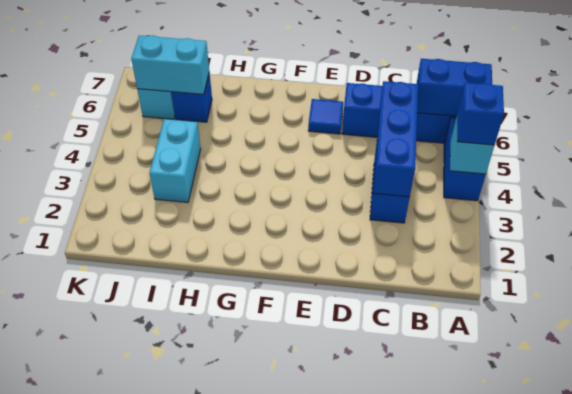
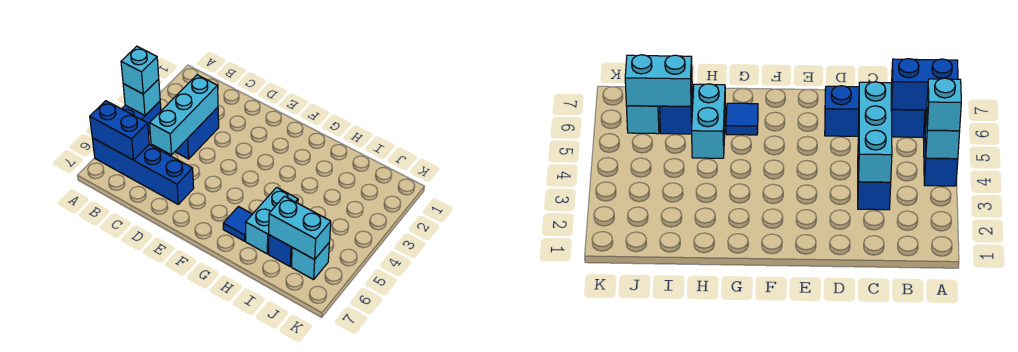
blue brick A4 level 3 -> cyan brick A4 level 3
blue brick C3:C5 level 2 -> cyan brick C3:C5 level 2
blue tile E6 level 1 -> blue tile G6 level 1
cyan brick I3:I4 level 1 -> cyan brick H5:H6 level 1

